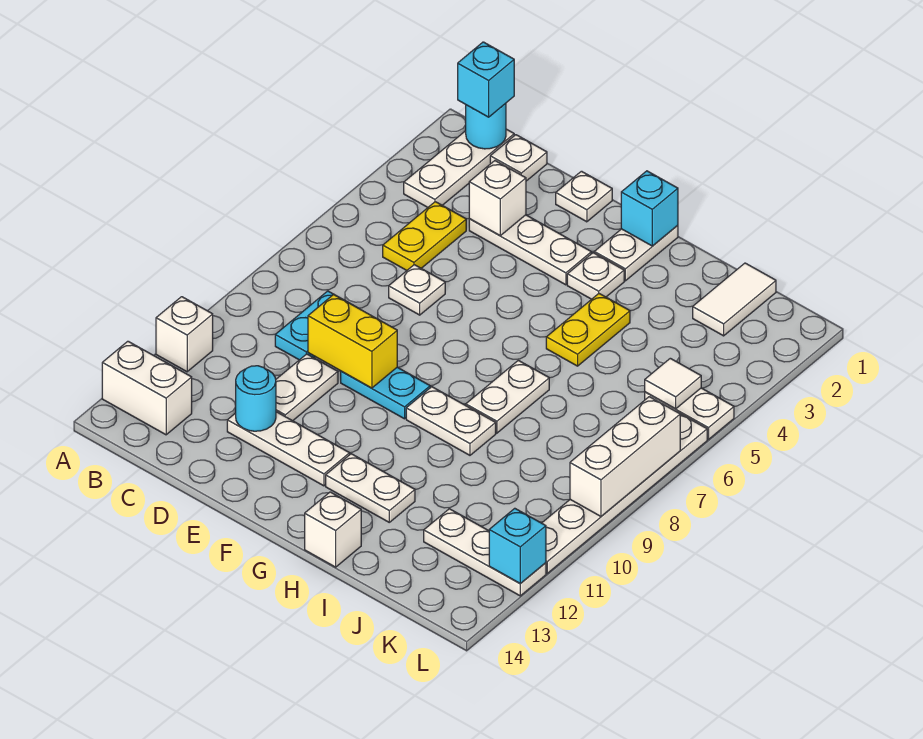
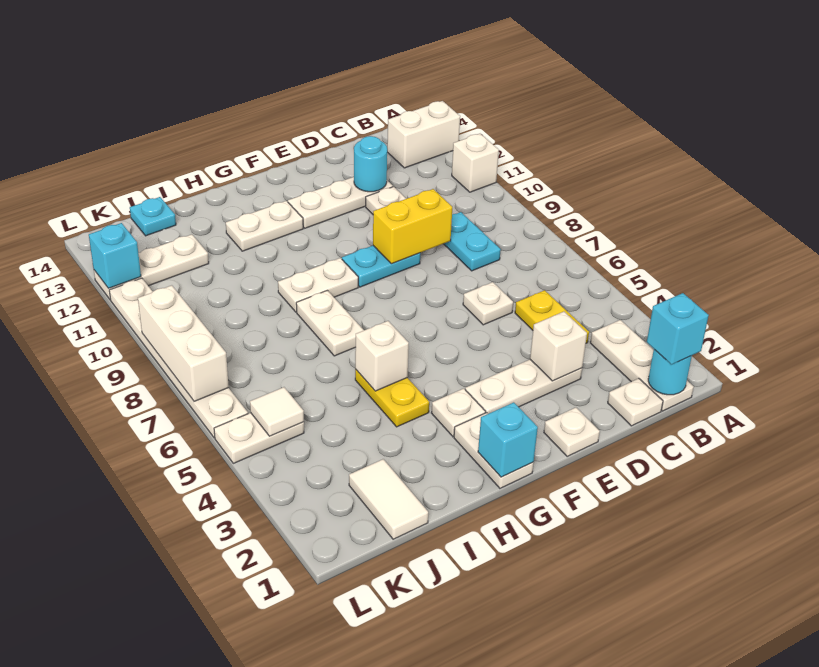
white brick H14 level 1 -> white brick H5 level 2
none -> cyan plate J14 level 1

